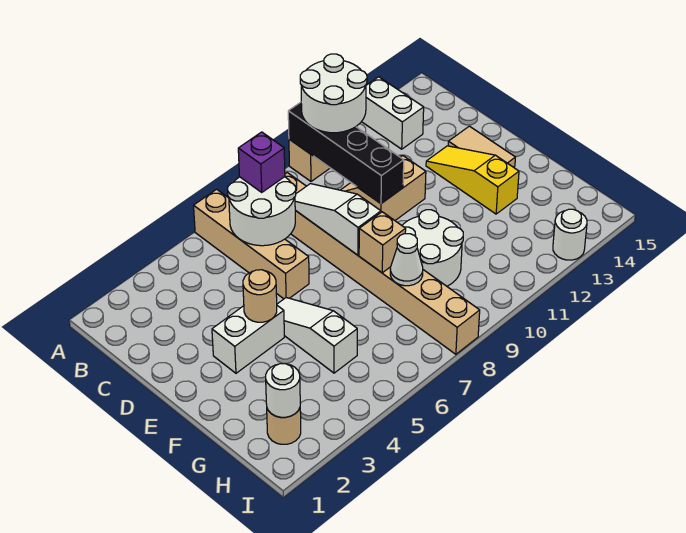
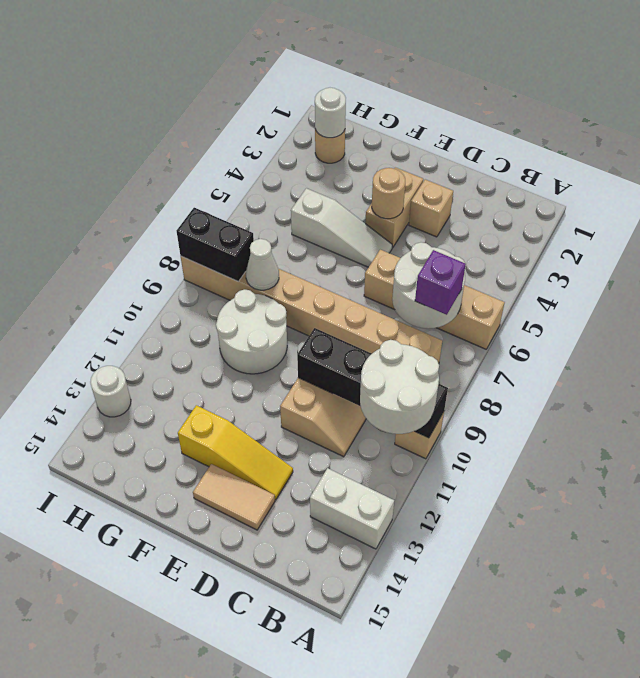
white slope C8:E8 level 2 top E -> none
white brick E3:E4 level 1 -> tan brick E3:E4 level 1
tan brick F8 level 2 -> tan brick D3 level 1
none -> black brick H8:I8 level 2

